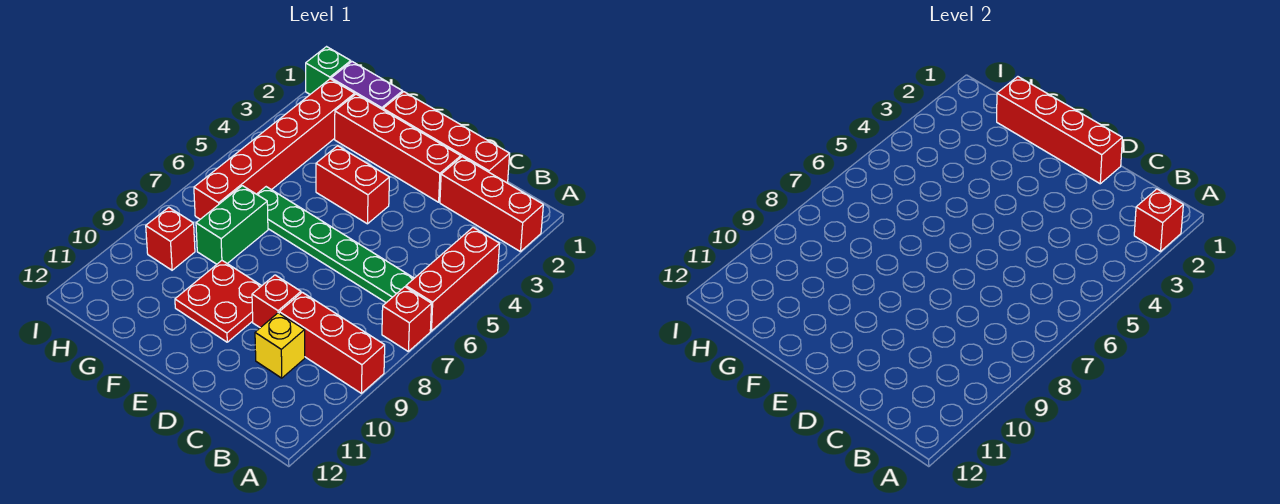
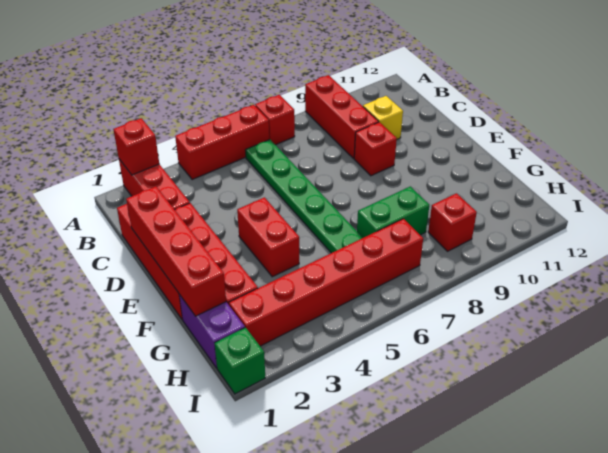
red plate E9:F10 level 1 -> none

